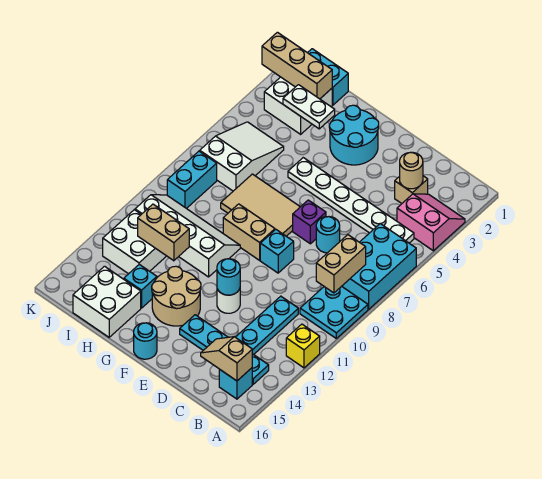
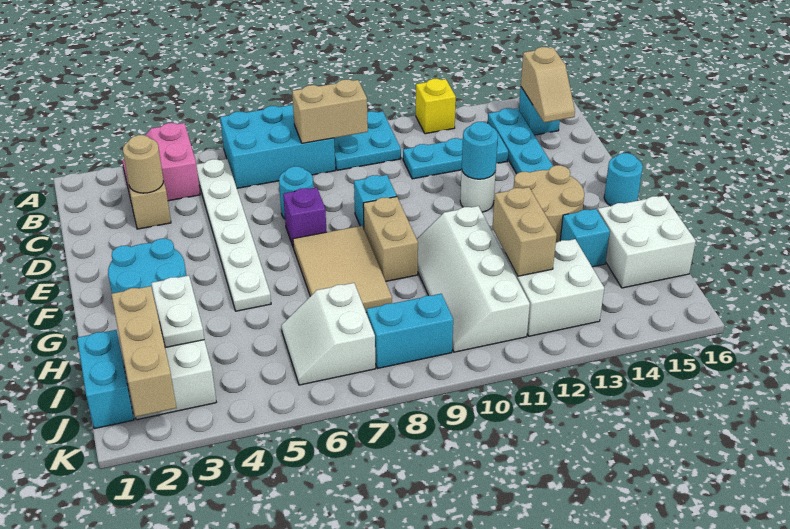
white slope I5:J7 level 1 top 7 -> white slope I6:J7 level 1 top 7

